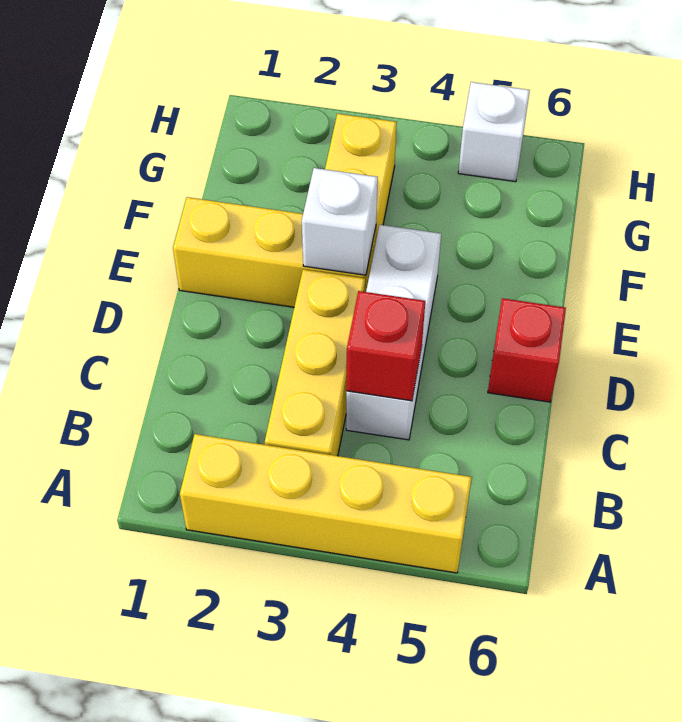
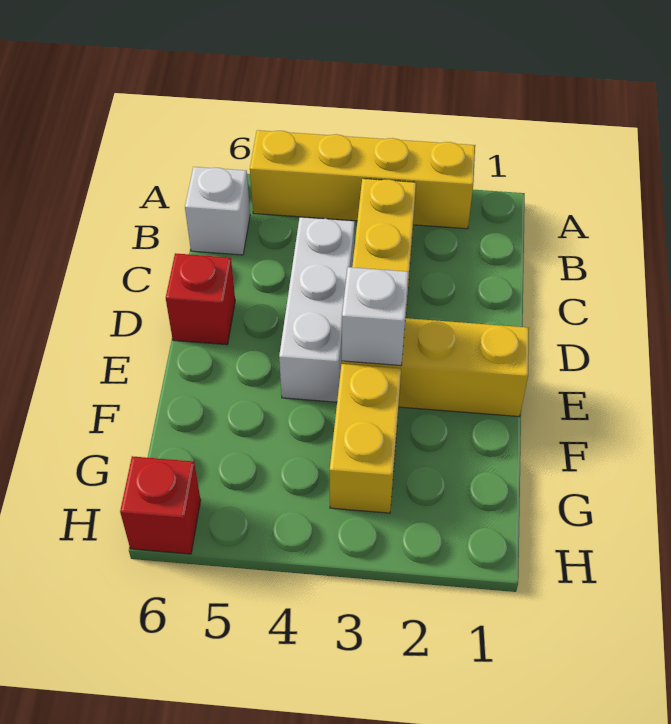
red brick C4 level 2 -> red brick H6 level 1
white brick H5 level 1 -> white brick B6 level 1

